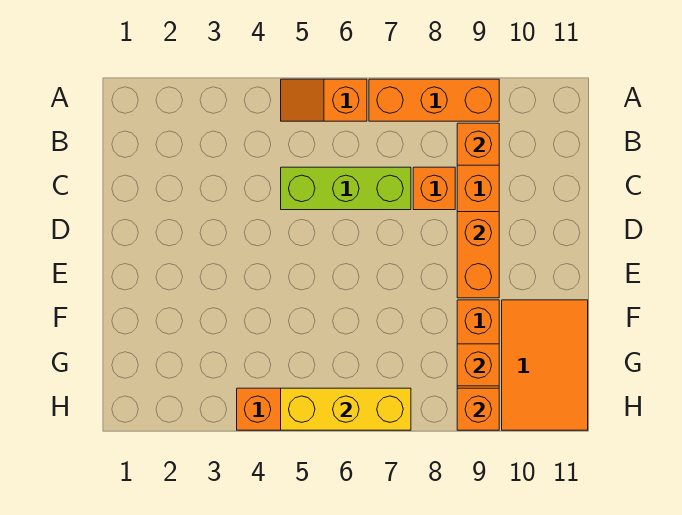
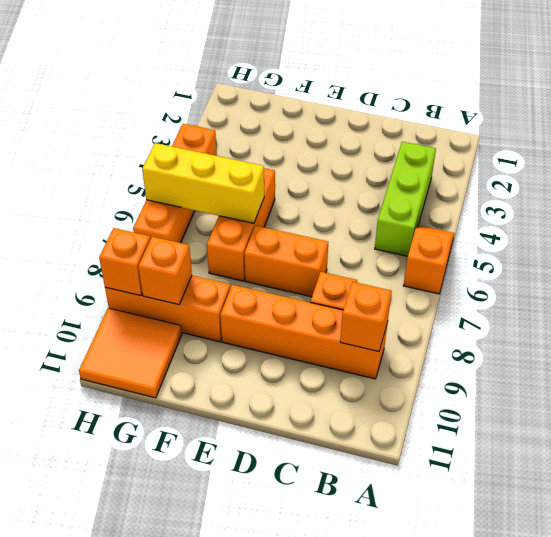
orange brick A7:A9 level 1 -> orange brick F5:F7 level 1
lime brick C5:C7 level 1 -> lime brick B3:B5 level 1
orange brick D9:E9 level 2 -> orange brick D7:E7 level 1
orange tile F10:H11 level 1 -> orange tile G10:H11 level 1
yellow brick H5:H7 level 2 -> yellow brick F6:H6 level 2

